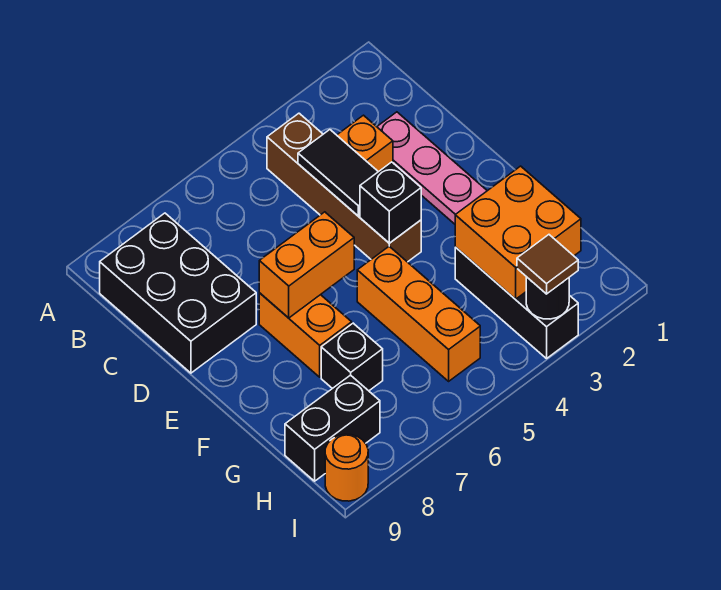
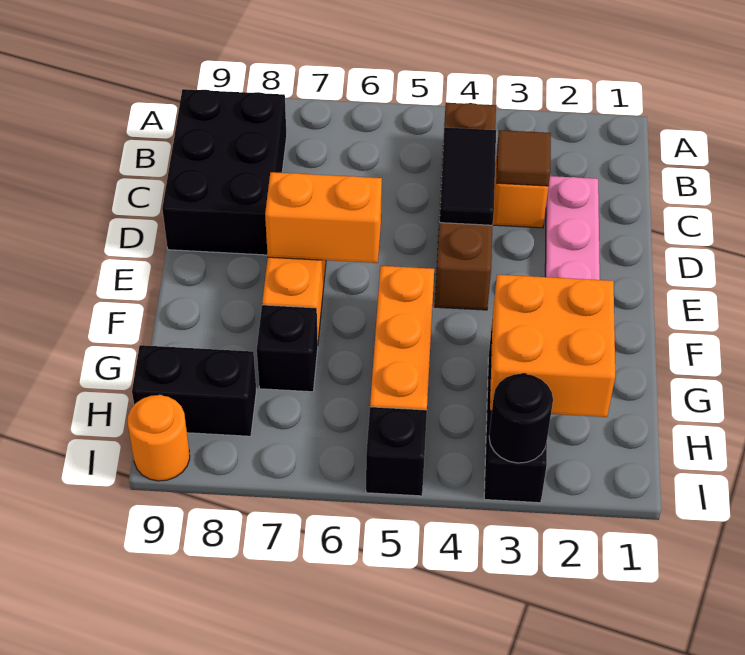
black brick E4 level 2 -> black brick I5 level 1
brown tile I3 level 3 -> brown tile C3 level 2

